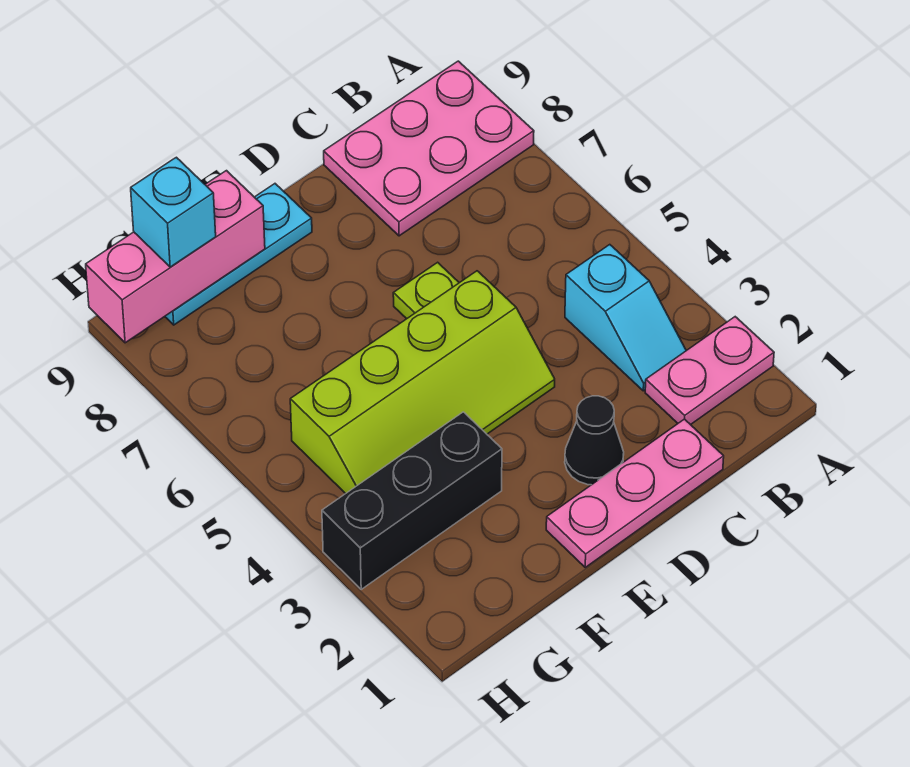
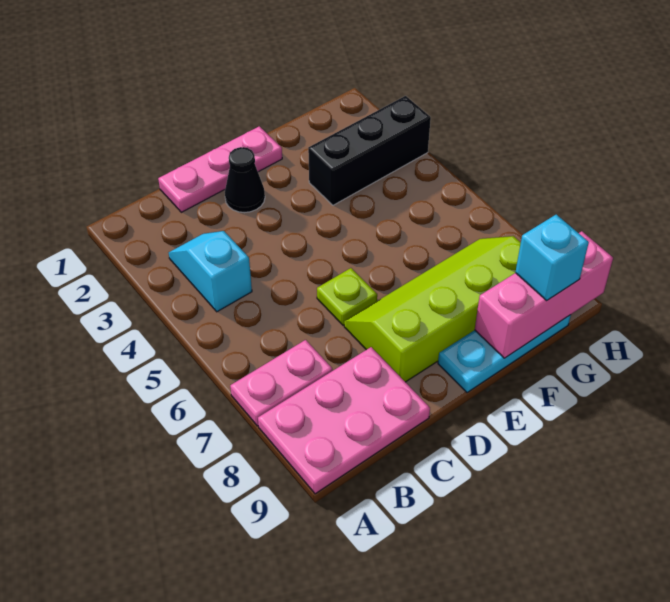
pink plate A2:B2 level 1 -> pink plate A7:B7 level 1
lime slope D4:G5 level 1 top 5 -> lime slope D7:G8 level 1 top 8

